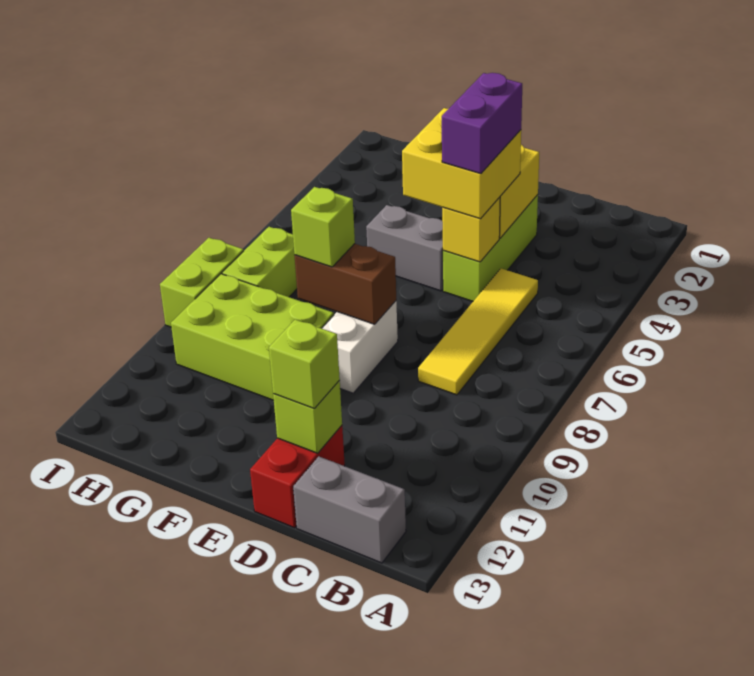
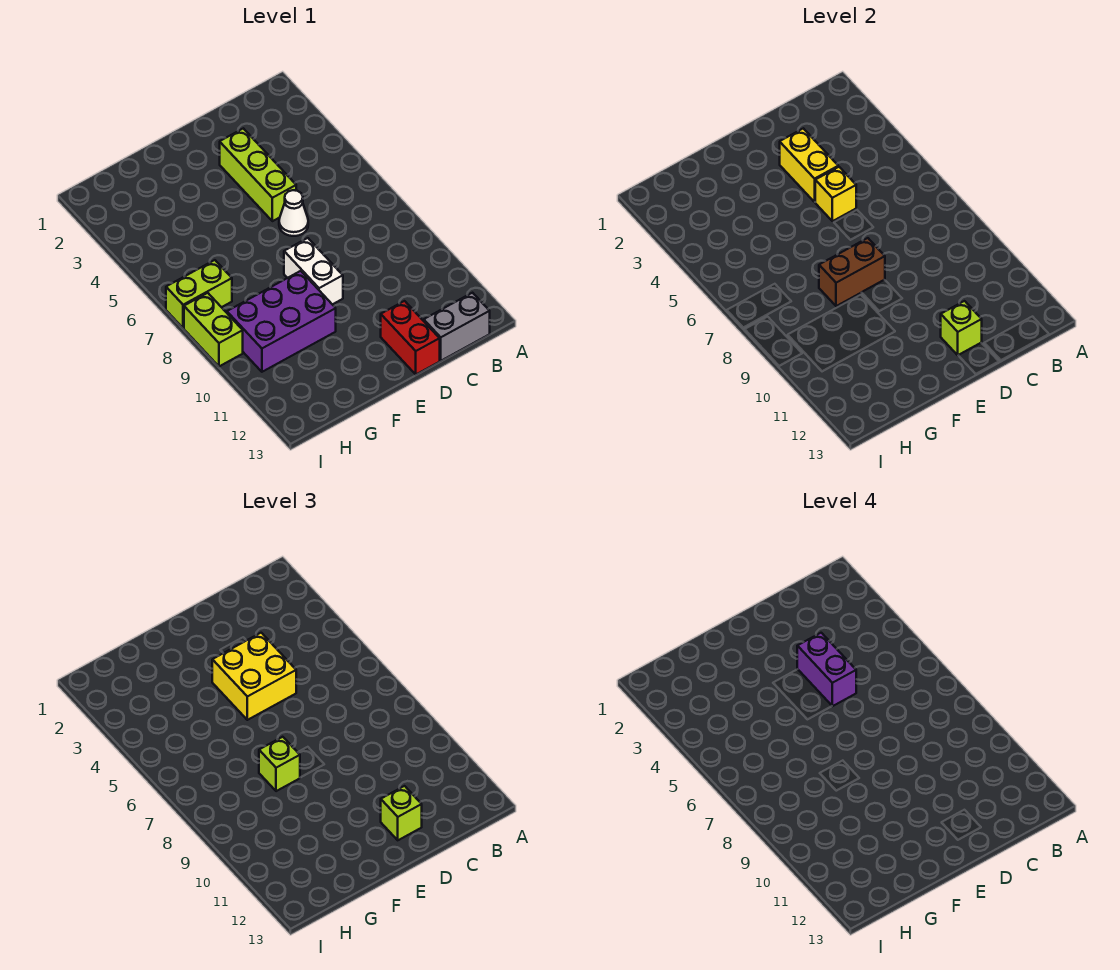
yellow tile C5:C8 level 1 -> none
none -> white cone D6 level 1
grey brick E5:F5 level 1 -> none
lime brick F9:H10 level 1 -> purple brick F9:H10 level 1
lime brick H7:H8 level 1 -> lime brick H7:I7 level 1

